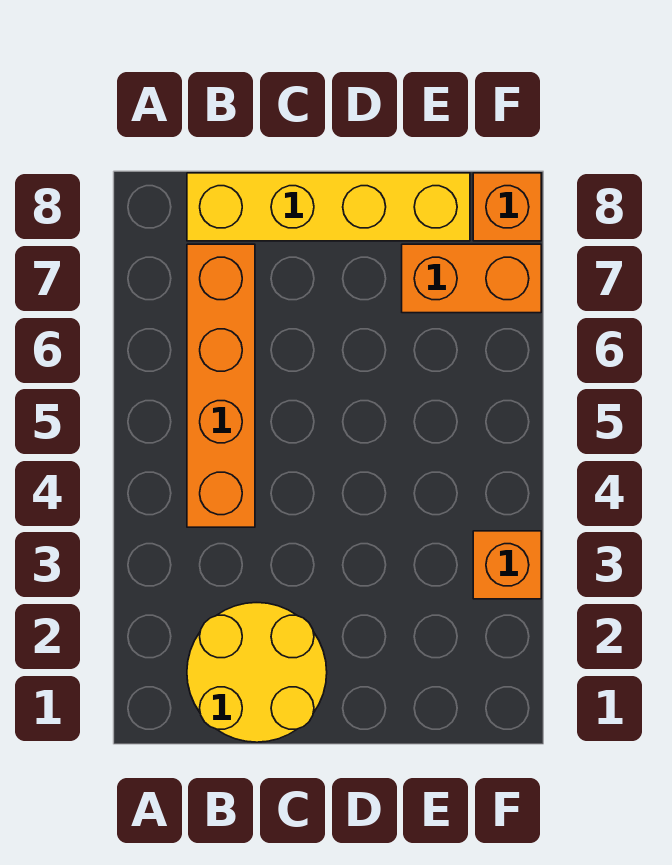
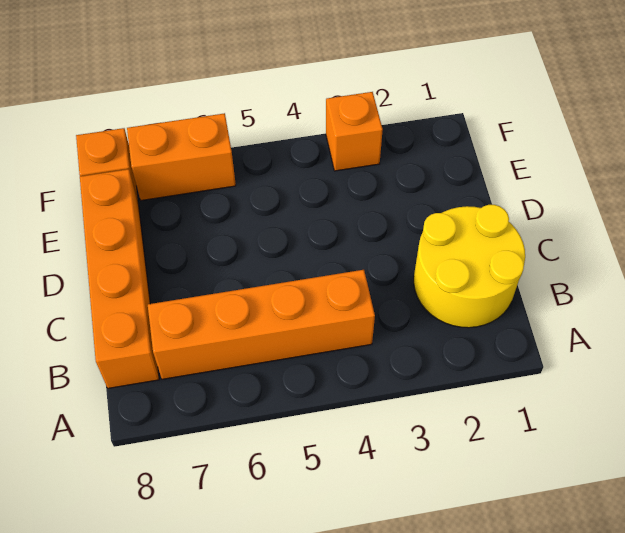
yellow brick B8:E8 level 1 -> orange brick B8:E8 level 1
orange brick E7:F7 level 1 -> orange brick F6:F7 level 1

